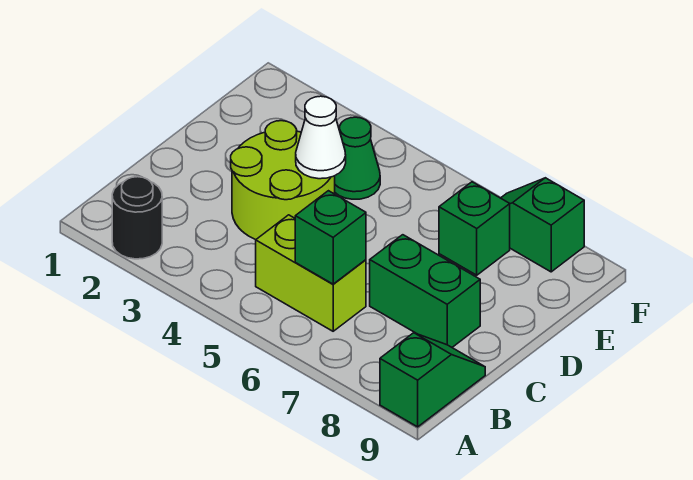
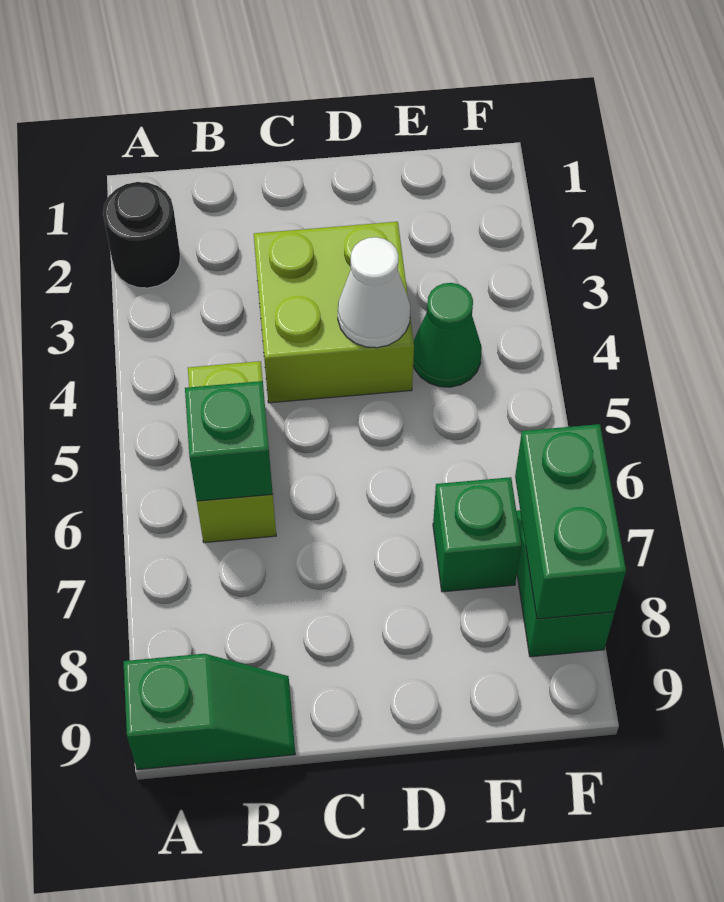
lime round brick C3:D4 level 1 -> lime brick C3:D4 level 1
green brick C7:C8 level 1 -> green brick F7:F8 level 2

